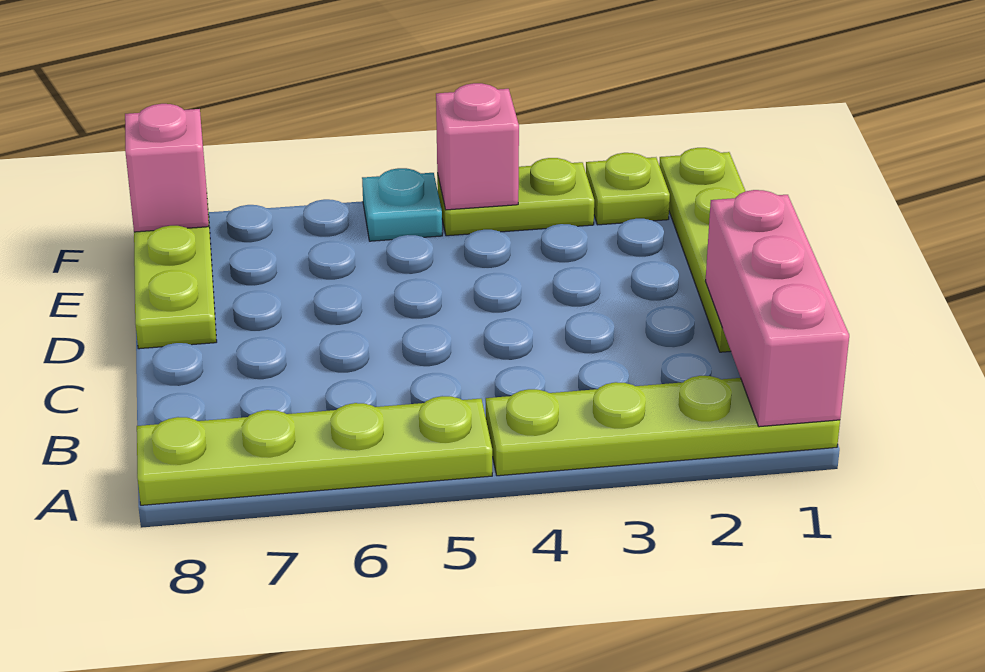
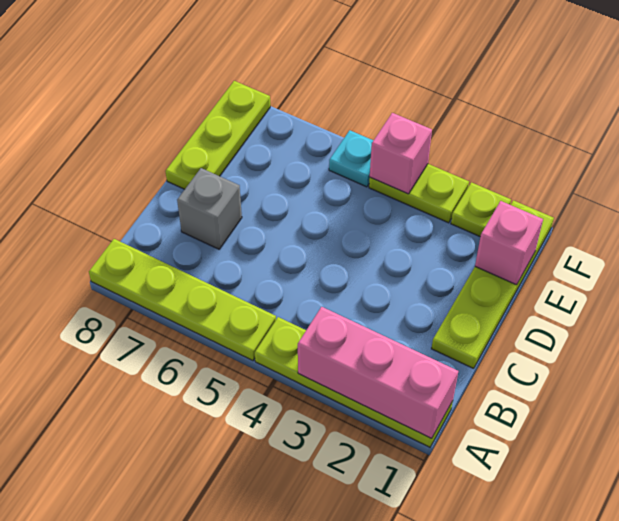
pink brick A1:C1 level 2 -> pink brick A1:A3 level 2
none -> grey brick C7 level 1
pink brick F8 level 2 -> pink brick E1 level 2

